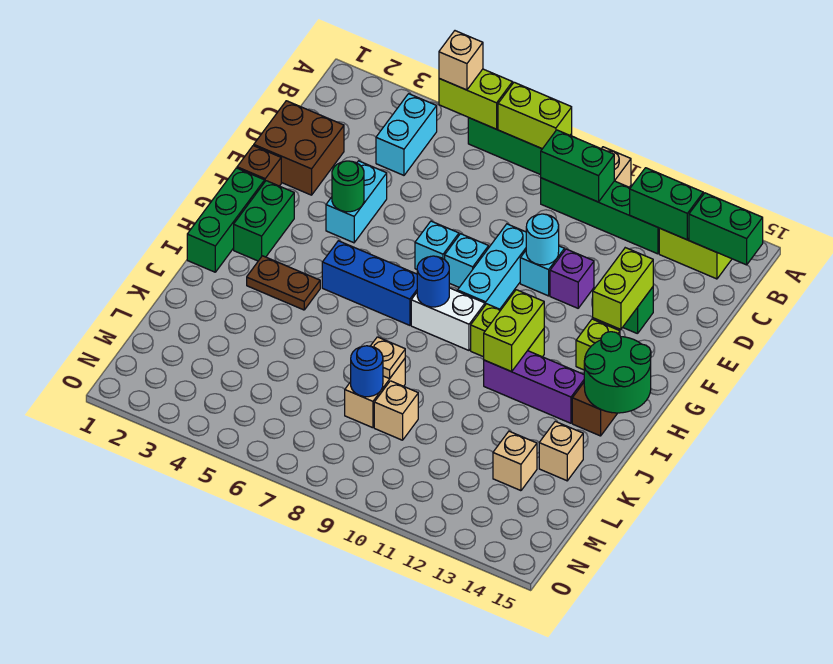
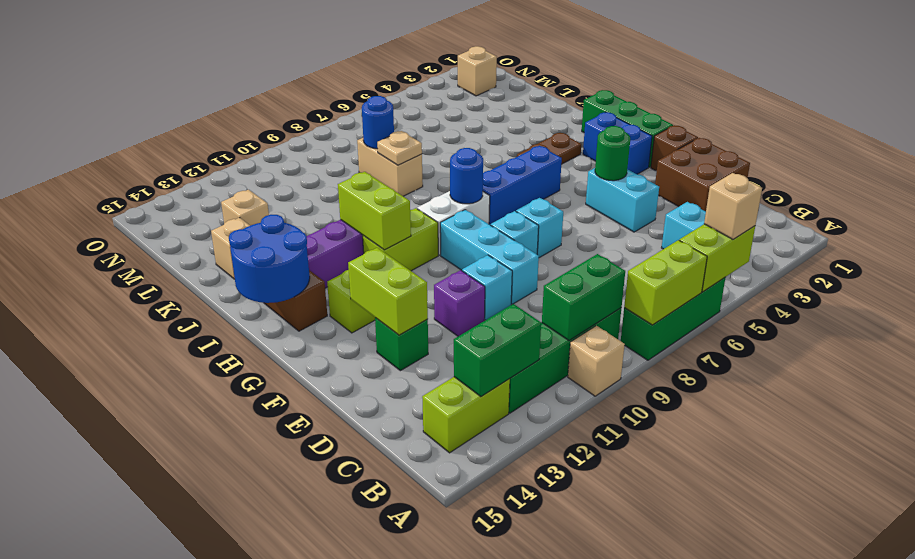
green brick B14:B15 level 2 -> none
cyan round brick E10 level 2 -> none
green brick G2:H2 level 1 -> blue brick G2:H2 level 1
green round brick H14:I15 level 2 -> blue round brick H14:I15 level 2
tan brick L9 level 1 -> tan brick N2 level 1

